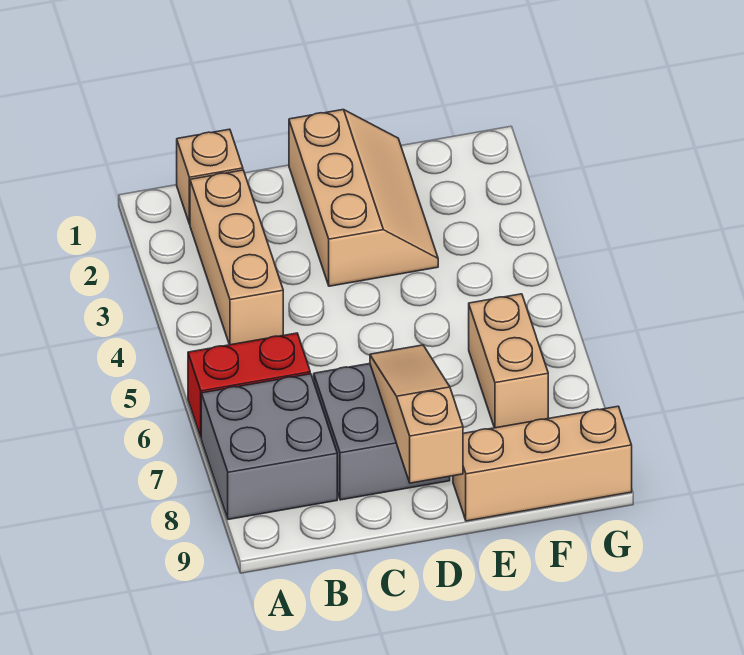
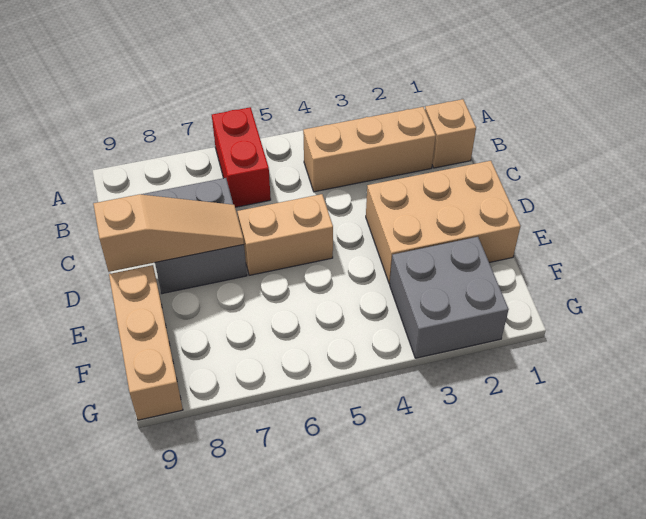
grey brick A7:B8 level 1 -> grey brick F2:G3 level 1
tan slope D1:E3 level 1 top D -> tan brick D1:E3 level 1
tan brick F6:F7 level 1 -> tan brick D5:D6 level 1

